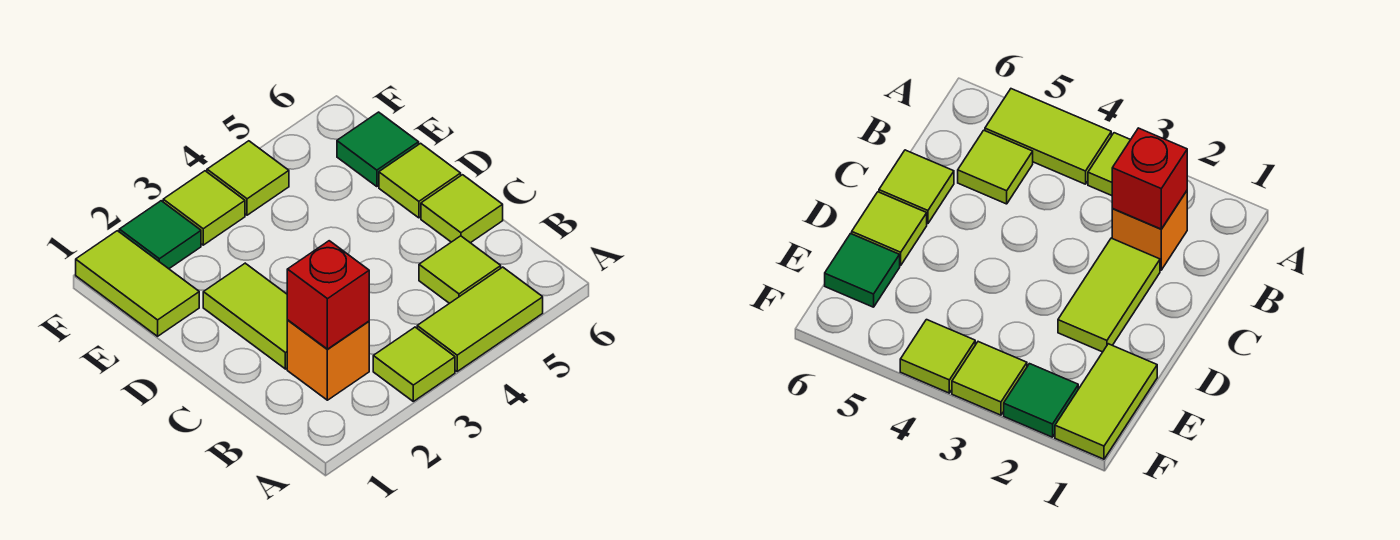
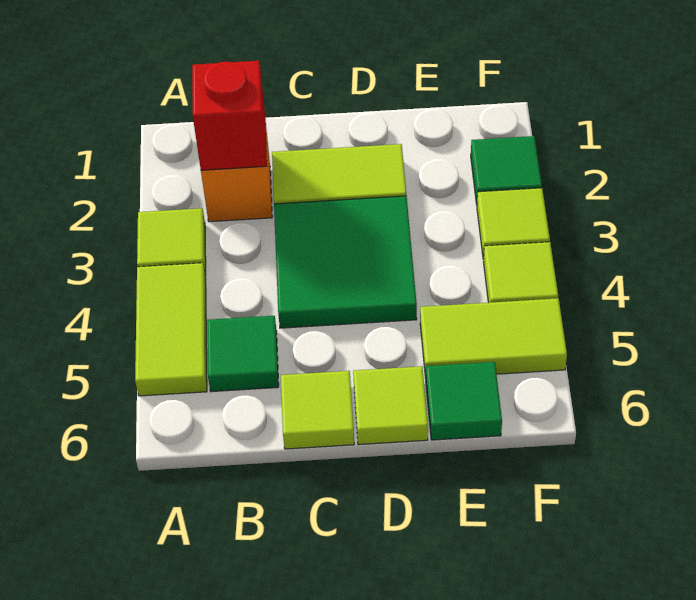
lime tile B5 level 1 -> green tile B5 level 1
none -> green tile C3:D4 level 1
lime tile E1:F1 level 1 -> lime tile E5:F5 level 1

